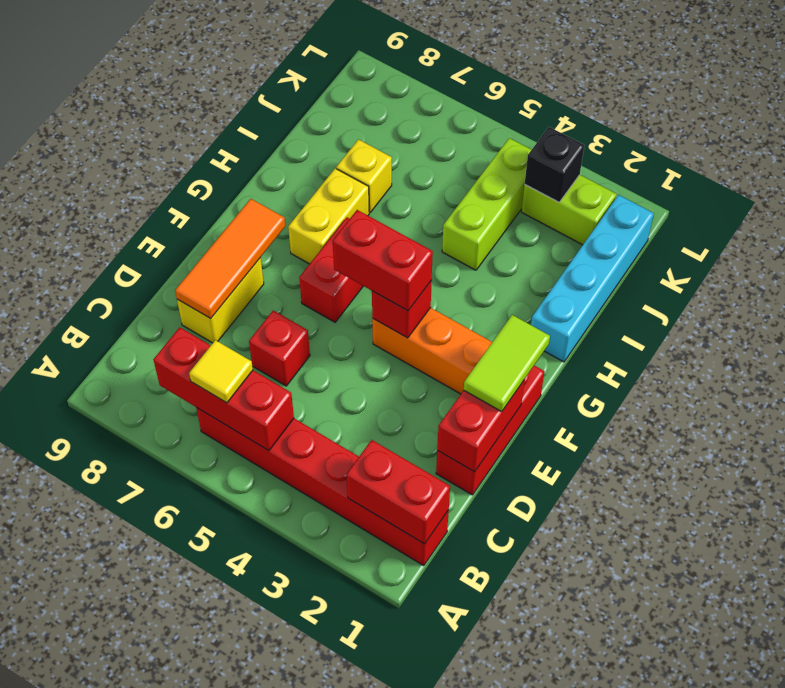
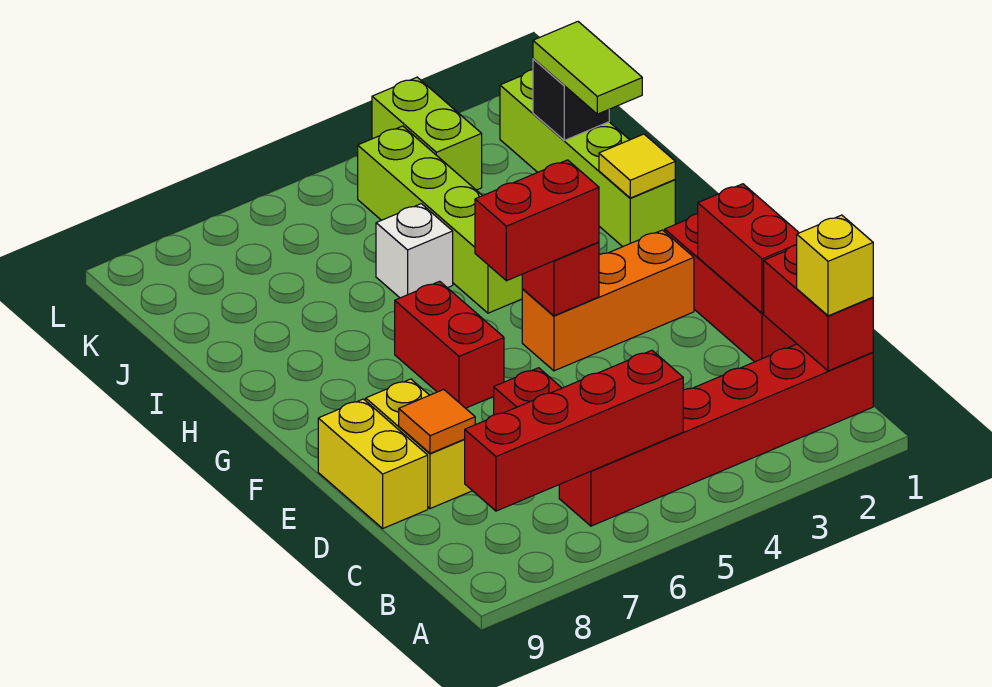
red brick B1:B2 level 2 -> red brick B1:C1 level 2
red brick B5:B7 level 2 -> red brick B5:B8 level 2
yellow tile B6 level 3 -> yellow tile H1 level 2
orange tile D8:F8 level 2 -> orange tile D8 level 2
lime tile E1:F1 level 3 -> lime tile I1:J1 level 3
yellow brick G7:H7 level 1 -> yellow brick D9:E9 level 1
cyan brick H1:K1 level 1 -> lime brick H1:K1 level 1
lime brick I4:K4 level 1 -> lime brick H4:K4 level 1
none -> white brick I5 level 1
yellow brick I7 level 1 -> yellow brick B1 level 3
lime brick K2:K3 level 1 -> lime brick K3:L3 level 1
black brick K3 level 2 -> black brick J1 level 2

